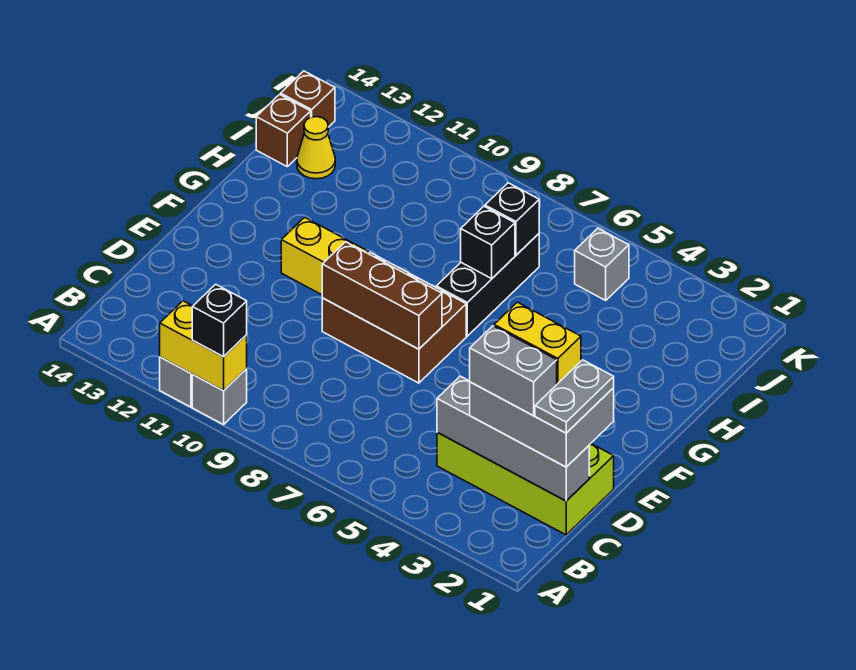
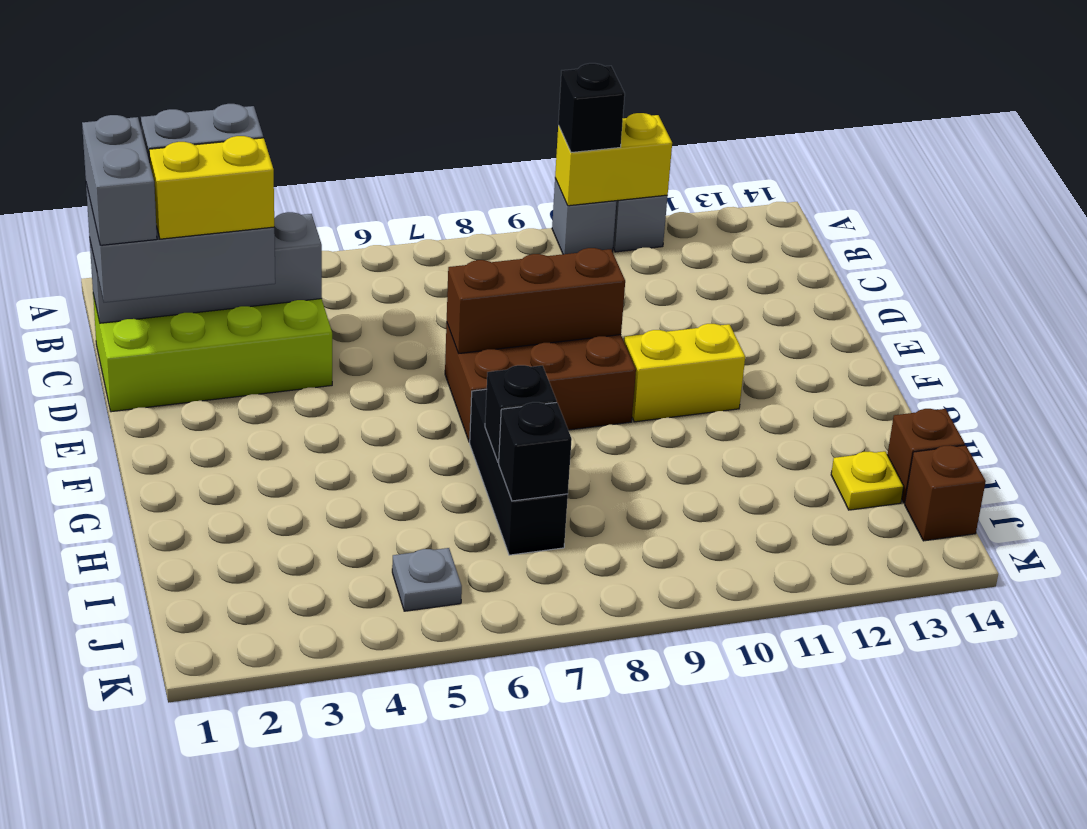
grey plate C1:D1 level 4 -> grey brick C1:D1 level 4
yellow cone I13 level 1 -> yellow plate I13 level 1
grey brick J5 level 1 -> grey plate J5 level 1

